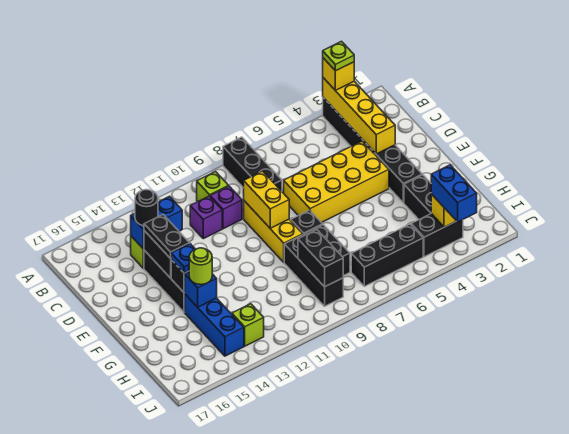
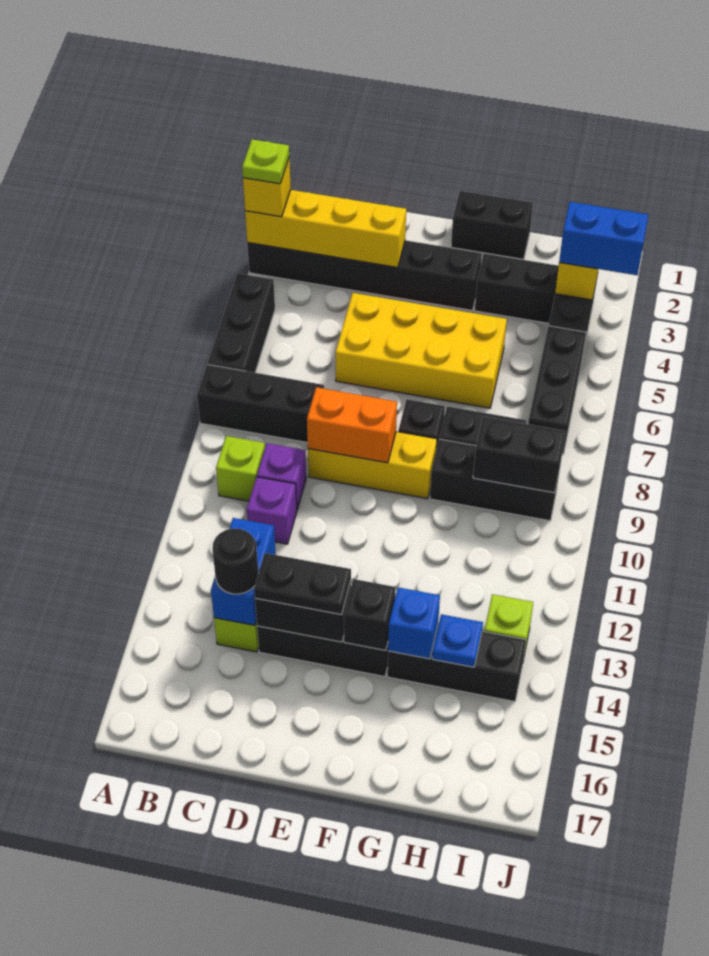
none -> black brick A5:A7 level 1
yellow brick D4:E7 level 1 -> yellow brick D5:G6 level 1
yellow brick D9:E9 level 2 -> orange brick D9:E9 level 2
none -> black brick F1:G1 level 1
blue plate F14 level 3 -> blue plate H14 level 2
blue brick G14:I14 level 1 -> black brick G14:I14 level 1
lime round brick G14 level 3 -> none

